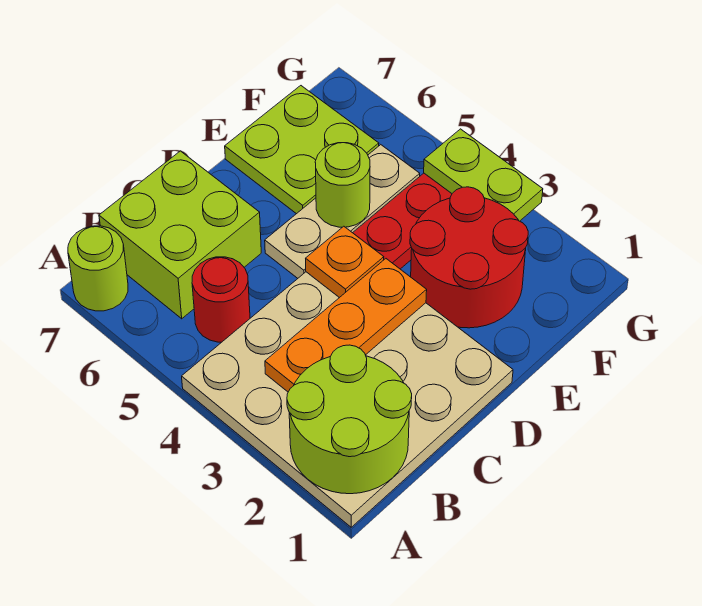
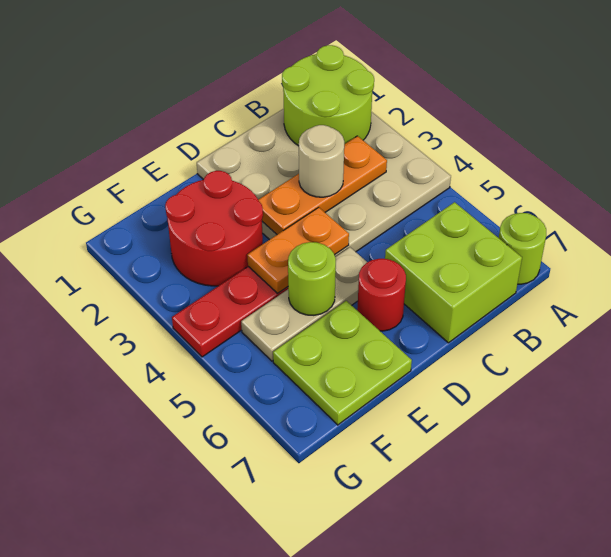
red round brick B5 level 1 -> red round brick D6 level 1
none -> tan round brick C3 level 3
orange plate D4 level 2 -> orange plate D4:E4 level 2
lime plate G3:G4 level 2 -> none

